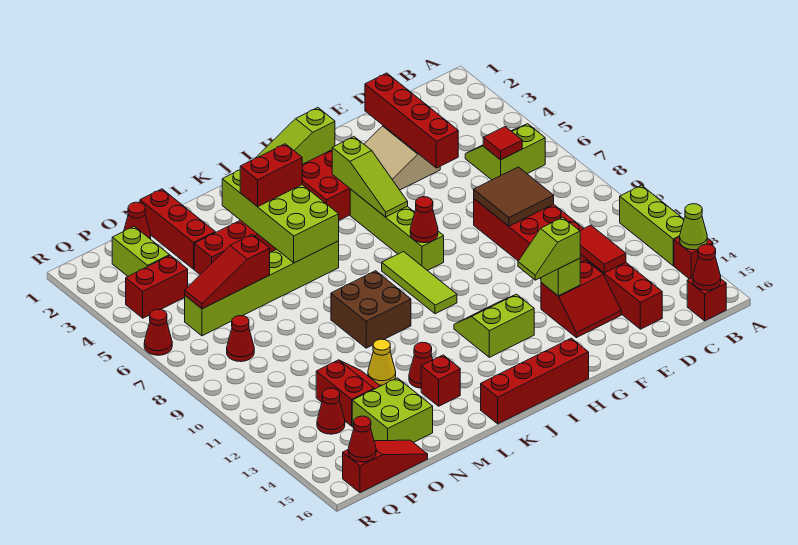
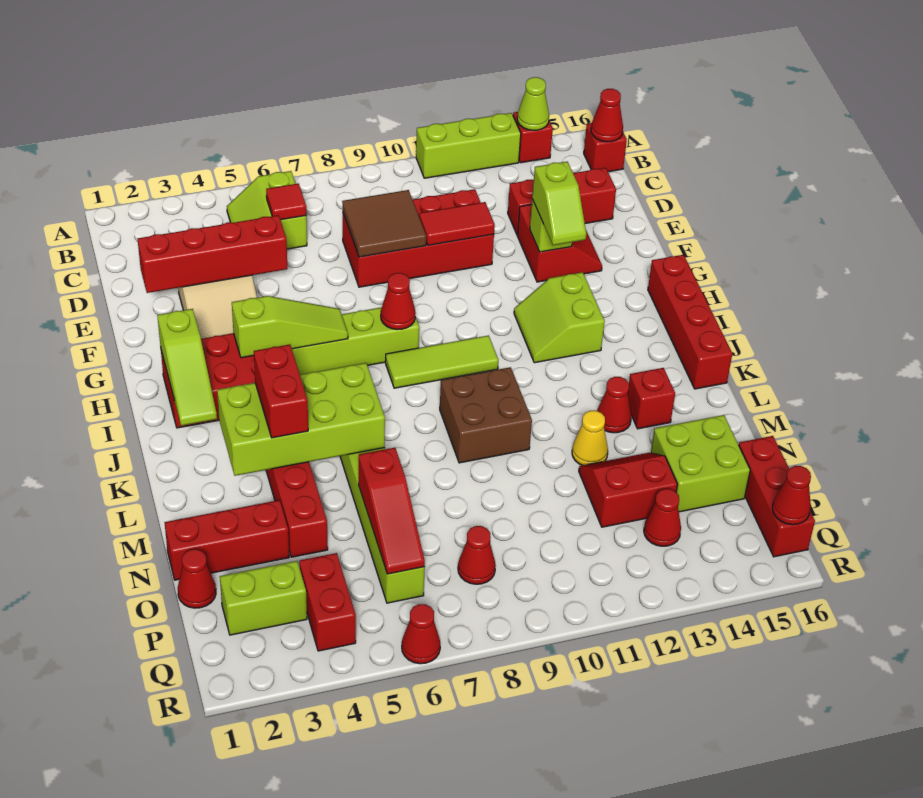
red tile D12:D13 level 2 -> red tile E10:E11 level 2
red slope O16:Q16 level 1 top Q -> red brick O16:Q16 level 1

